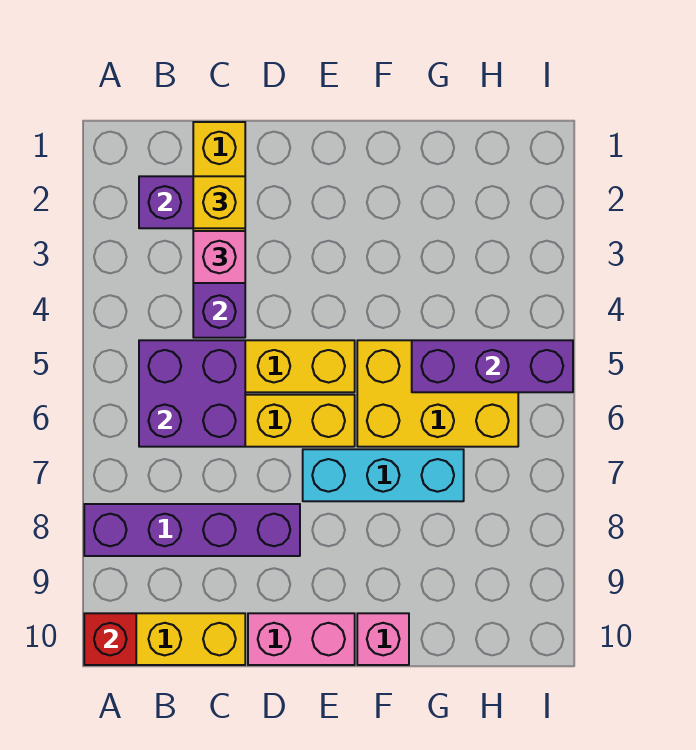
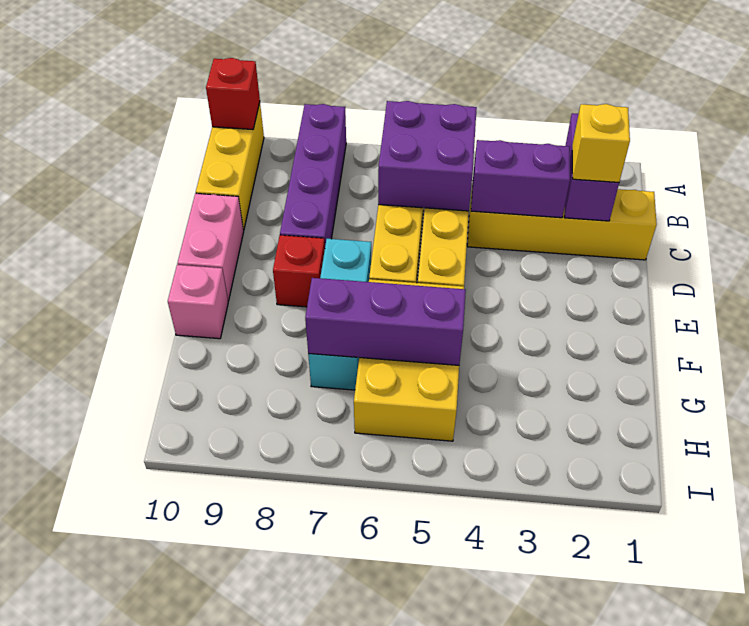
pink brick C3 level 3 -> none
none -> red brick E8 level 1
purple brick G5:I5 level 2 -> purple brick G5:G7 level 2

